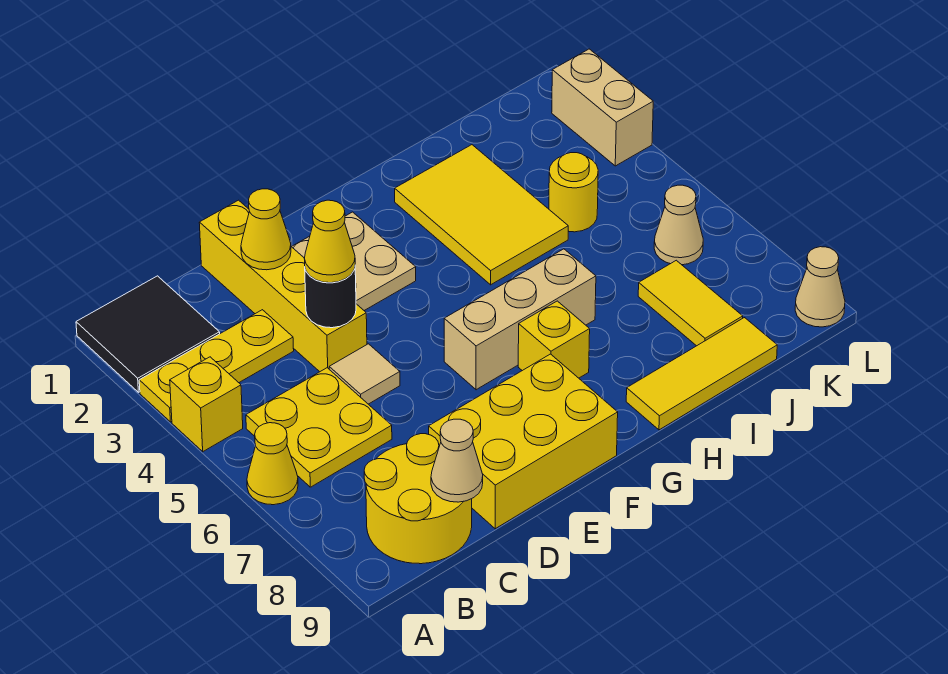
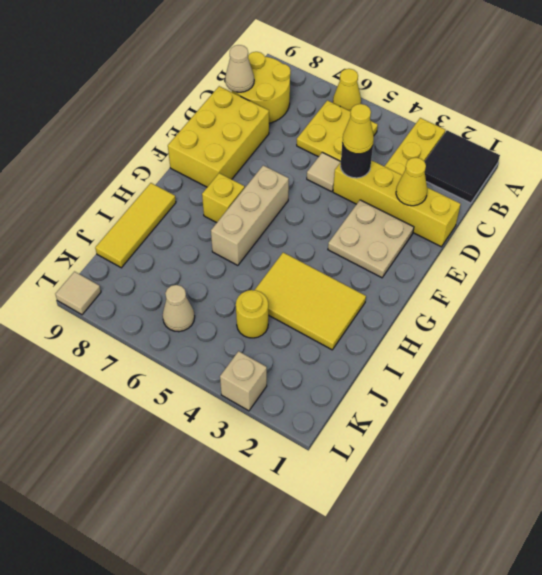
yellow brick A4 level 1 -> none
yellow tile J7:J8 level 1 -> none
tan brick L2:L3 level 1 -> tan brick L3 level 1
tan cone L9 level 1 -> tan tile L9 level 1

